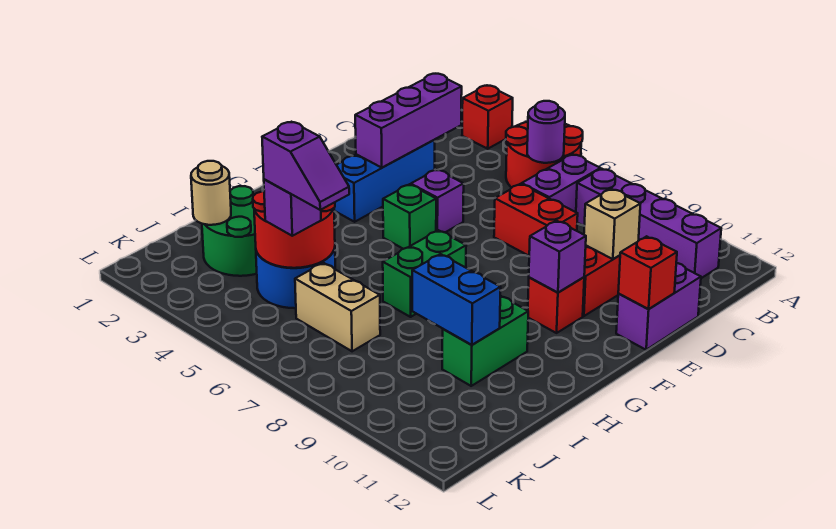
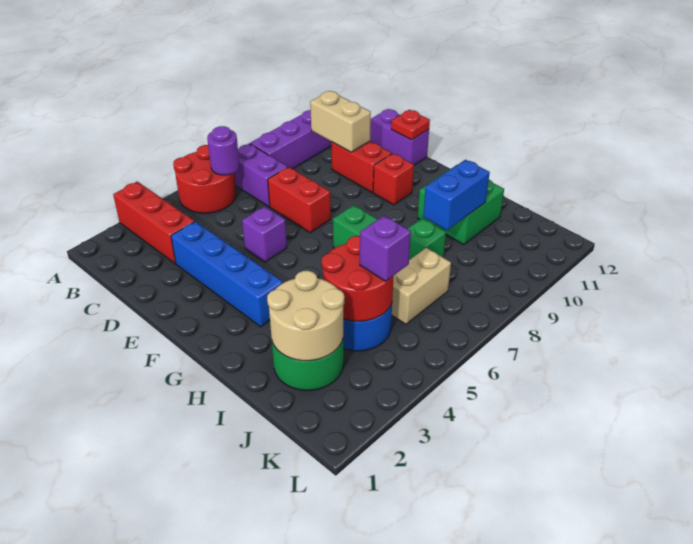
red brick A3 level 1 -> red brick A3:C3 level 1
purple brick C3:E3 level 2 -> none
blue brick D3:F3 level 1 -> blue brick D3:G3 level 1
red brick D7:D8 level 1 -> red brick D7:E7 level 1
tan brick D10 level 2 -> tan brick C10:D10 level 2
red brick E12 level 2 -> red plate E12 level 2
green brick F5 level 1 -> green brick I8 level 1
purple brick F10 level 2 -> none
green brick H10:I10 level 1 -> green brick H10:I11 level 1
tan round brick J2 level 2 -> tan round brick I2:J3 level 2
purple slope J5:J6 level 4 top 5 -> none

